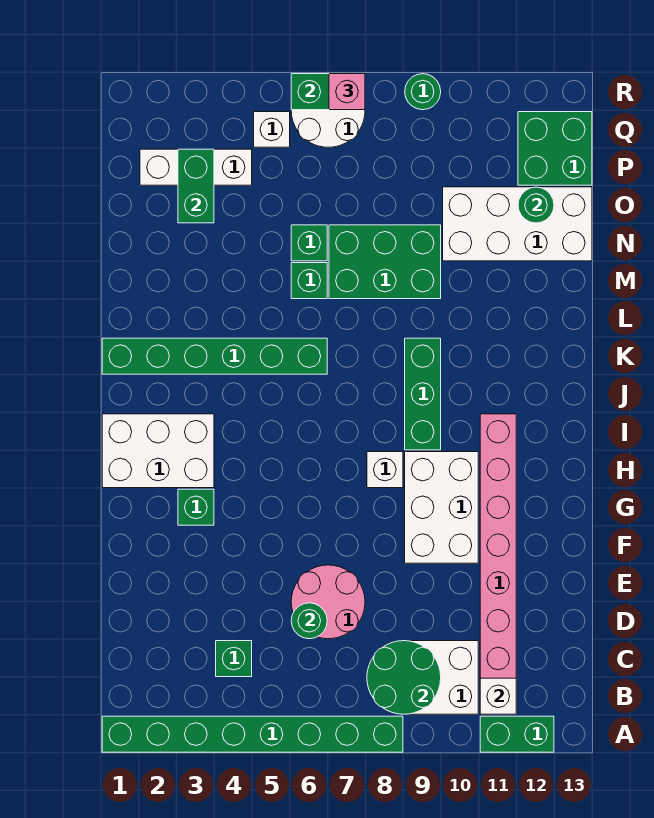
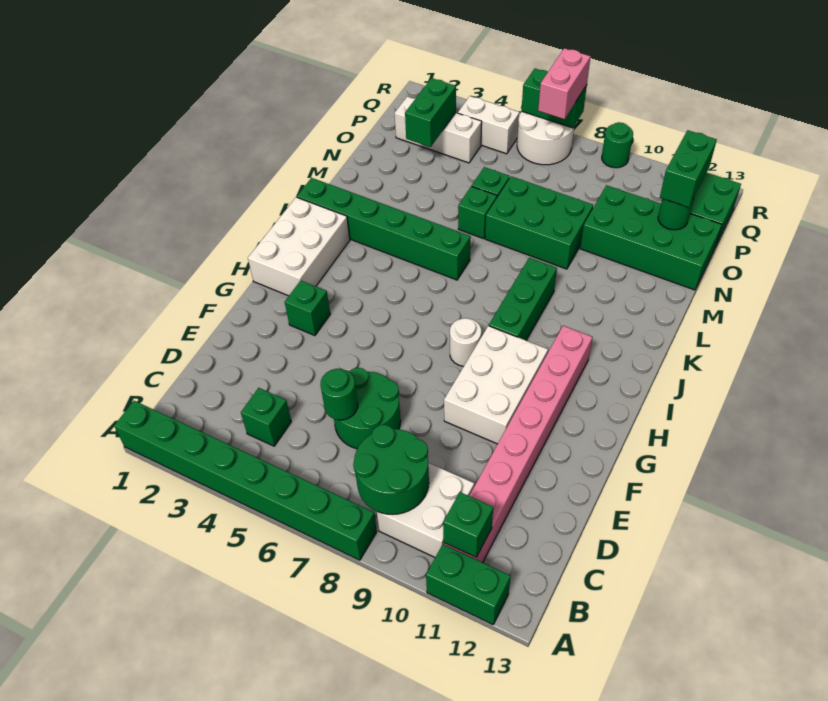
white brick B11 level 2 -> green brick B11 level 2
pink round brick D6:E7 level 1 -> green round brick D6:E7 level 1
white brick H1:I3 level 1 -> white brick H1:J2 level 1
white brick H8 level 1 -> white round brick H8 level 1
white brick N10:O13 level 1 -> green brick N10:O13 level 1
none -> green brick O12:P12 level 3
white brick Q5 level 1 -> white brick Q4:Q5 level 1
pink brick R7 level 3 -> pink brick Q7:R7 level 3

